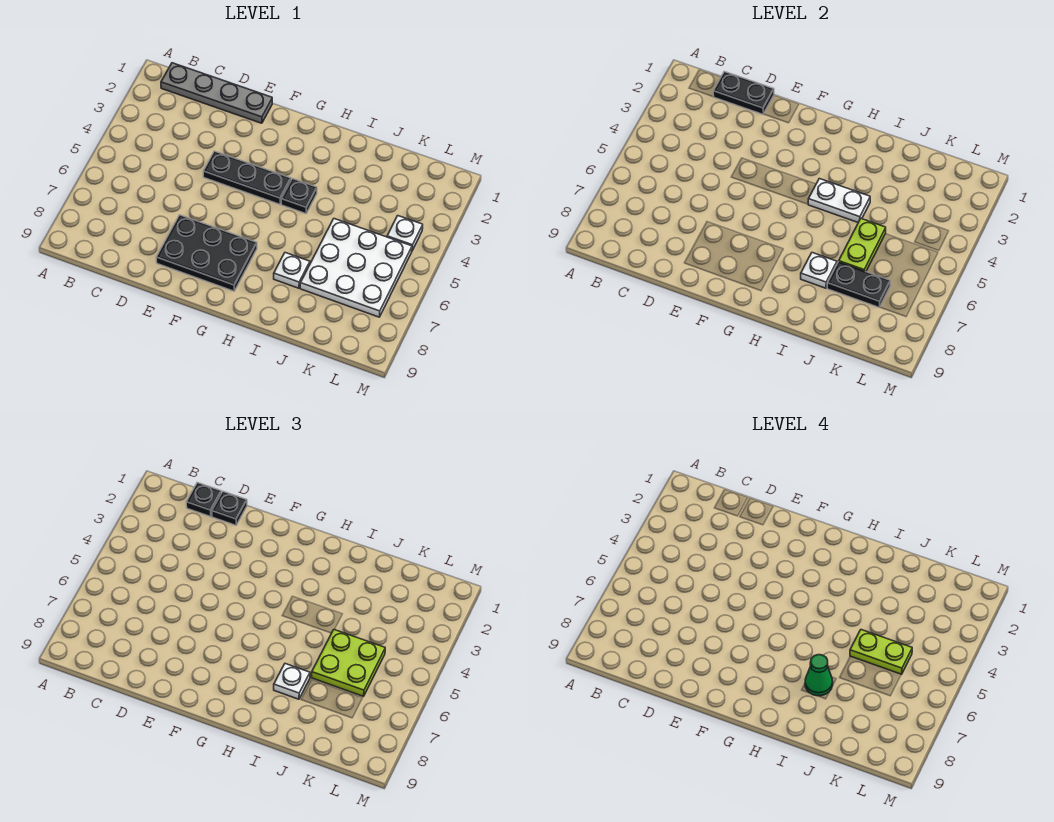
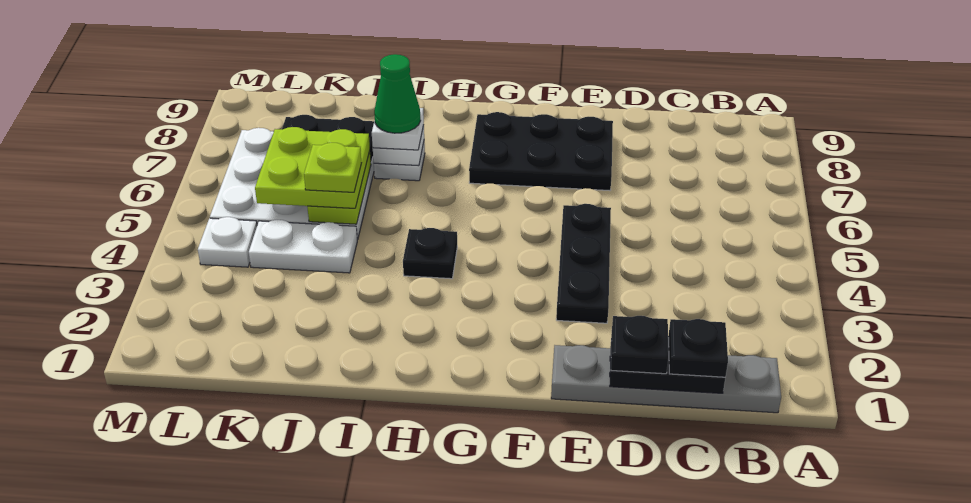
black plate E4:G4 level 1 -> black plate E3:E5 level 1
white plate H4:I4 level 2 -> white plate J4:K4 level 1
lime plate J5:K5 level 4 -> lime plate J5 level 4

